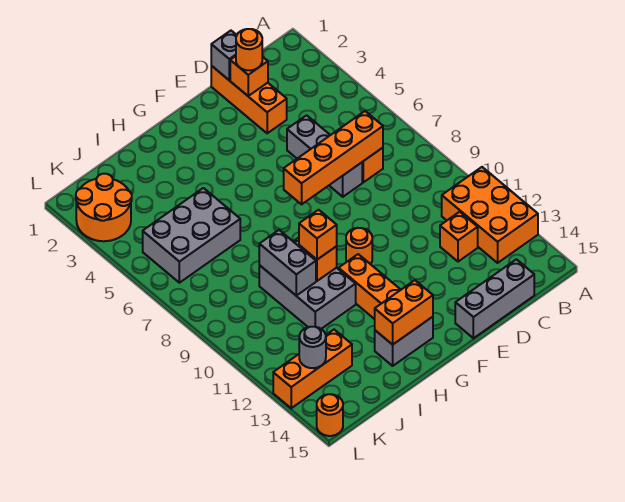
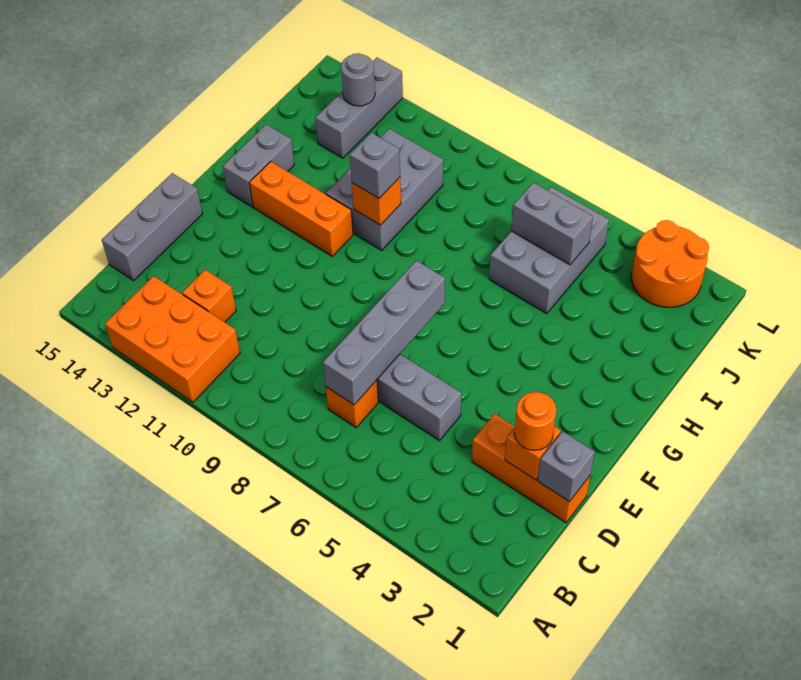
orange brick C7:F7 level 2 -> grey brick C7:F7 level 2
orange round brick F10 level 1 -> none
orange brick G14:H14 level 2 -> none
grey brick H9:I11 level 1 -> grey brick H10:J11 level 1
orange brick H10 level 3 -> grey brick H10 level 3
grey brick I9:I10 level 2 -> grey brick J5:J6 level 2
orange brick J13:L13 level 1 -> grey brick J13:L13 level 1
orange round brick L15 level 1 -> none

